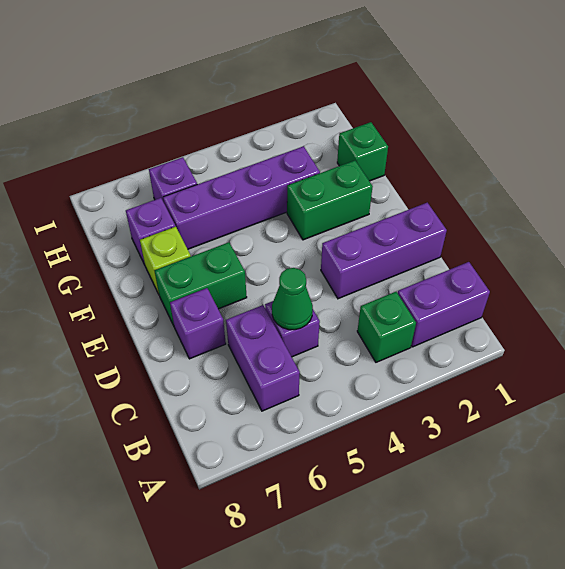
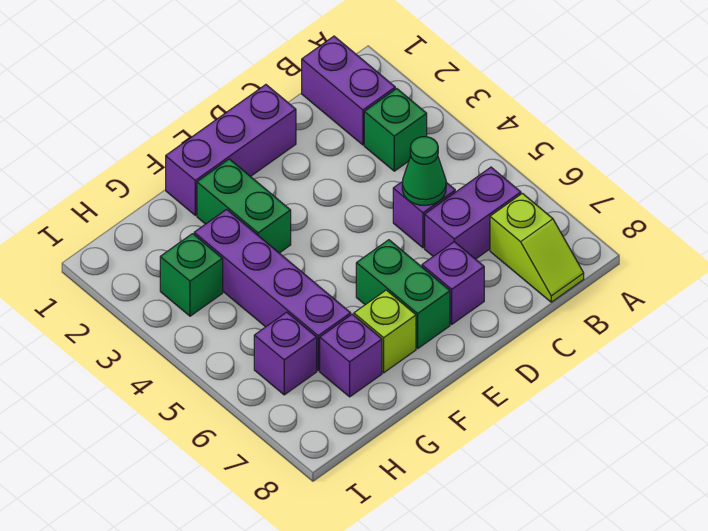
none -> lime slope B7:B8 level 1 top 7
purple brick D1:D3 level 1 -> purple brick D1:F1 level 1
green brick G1 level 1 -> green brick H3 level 1

